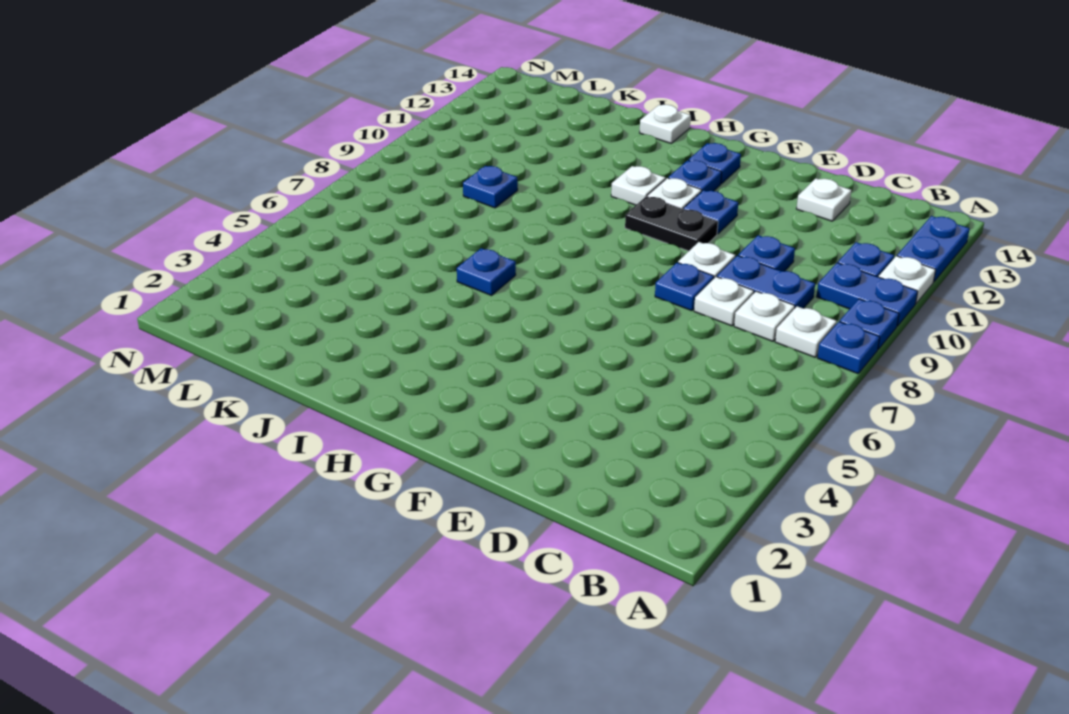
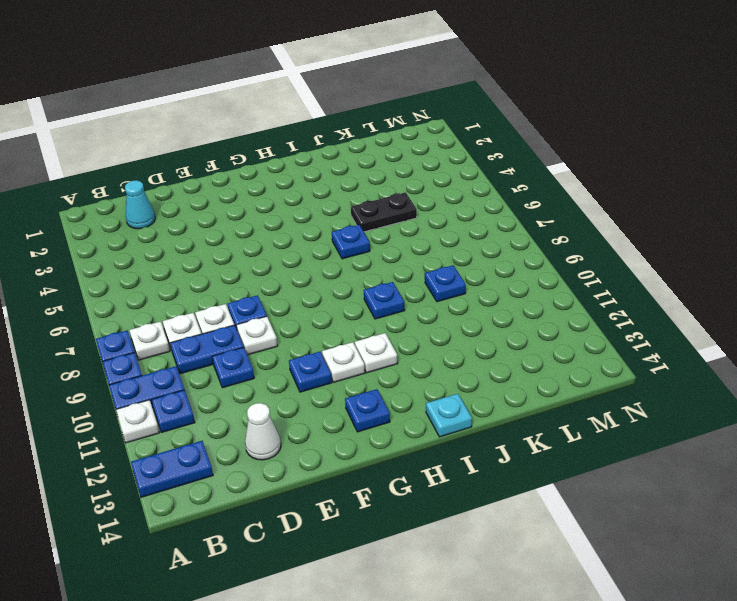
blue plate A12:A13 level 1 -> blue plate A13:B13 level 1
none -> cyan cone C2 level 1
white plate D13 level 1 -> white cone D13 level 1
black plate F10:G10 level 1 -> black plate J5:K5 level 1
blue plate G12 level 1 -> blue plate I9 level 1
white plate I14 level 1 -> cyan plate I14 level 1

